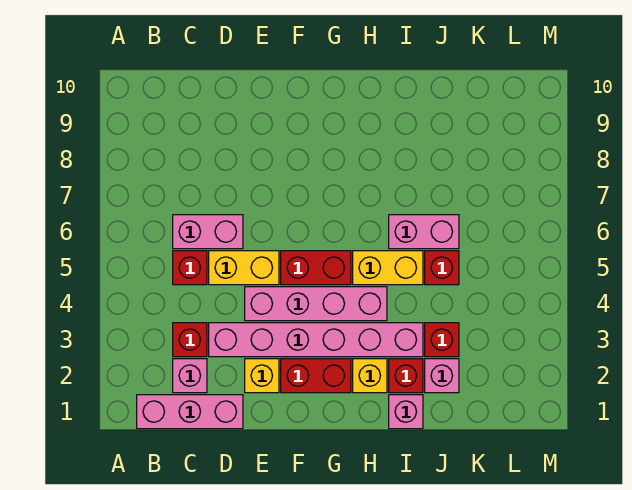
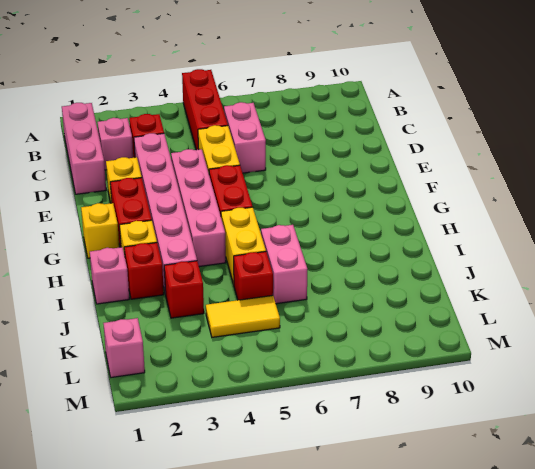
red brick C5 level 1 -> red brick A5:C5 level 1
none -> yellow brick G1 level 1
pink brick J2 level 1 -> pink brick L1 level 1
none -> yellow tile K4:K5 level 1

